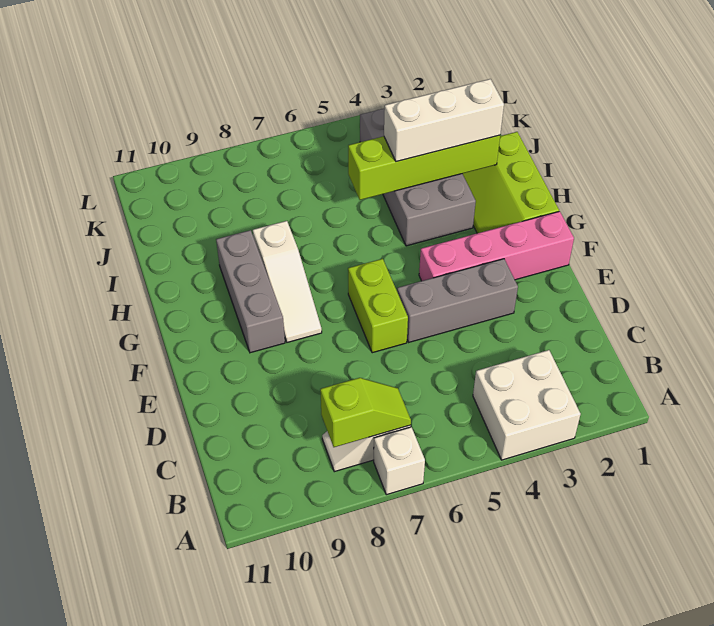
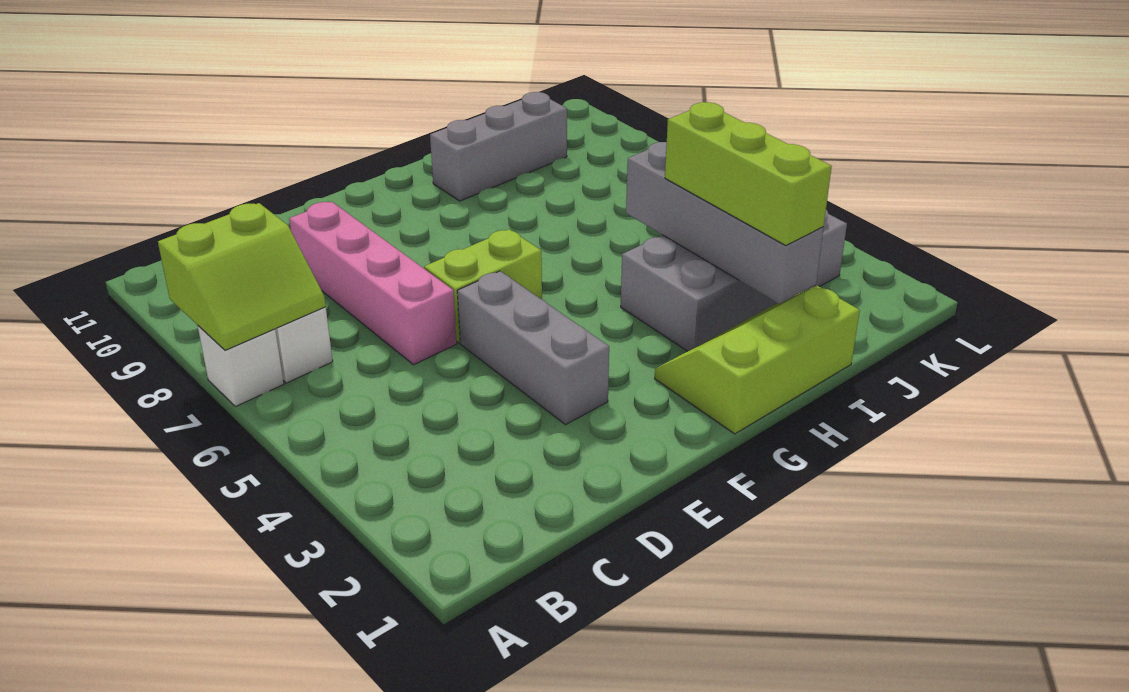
white brick A3:B4 level 1 -> none
lime slope B7:B8 level 2 top 8 -> lime slope A7:B8 level 2 top 8
pink brick F1:F4 level 1 -> pink brick D6:D9 level 1
white slope F8:H8 level 1 top H -> none
grey brick F9:H9 level 1 -> grey brick H10:J10 level 1
lime brick I2:I5 level 2 -> grey brick I2:I5 level 2
white brick I2:I4 level 3 -> lime brick I2:I4 level 3

